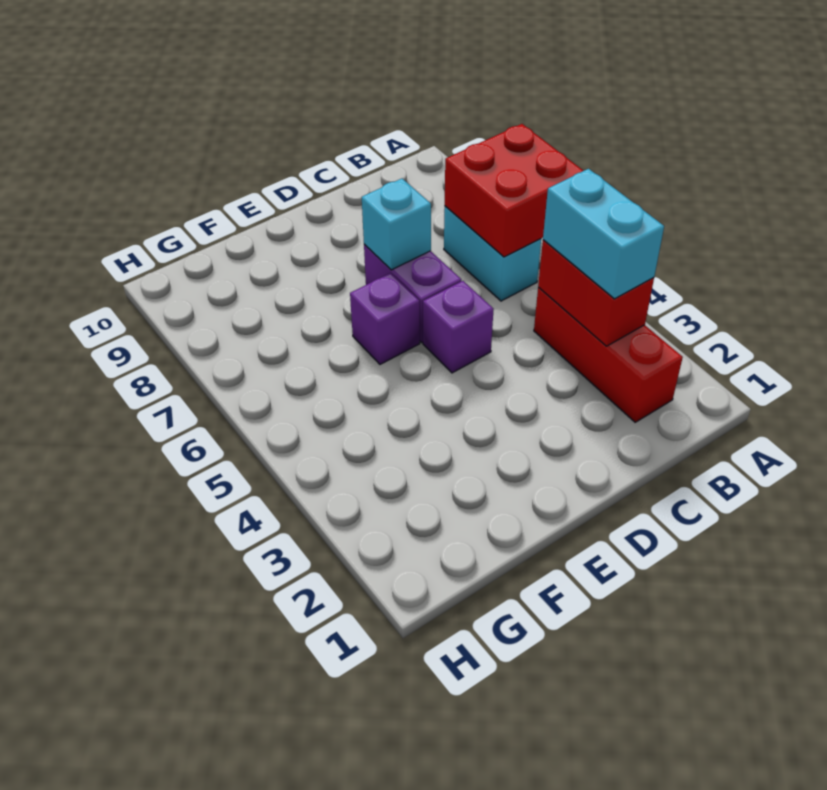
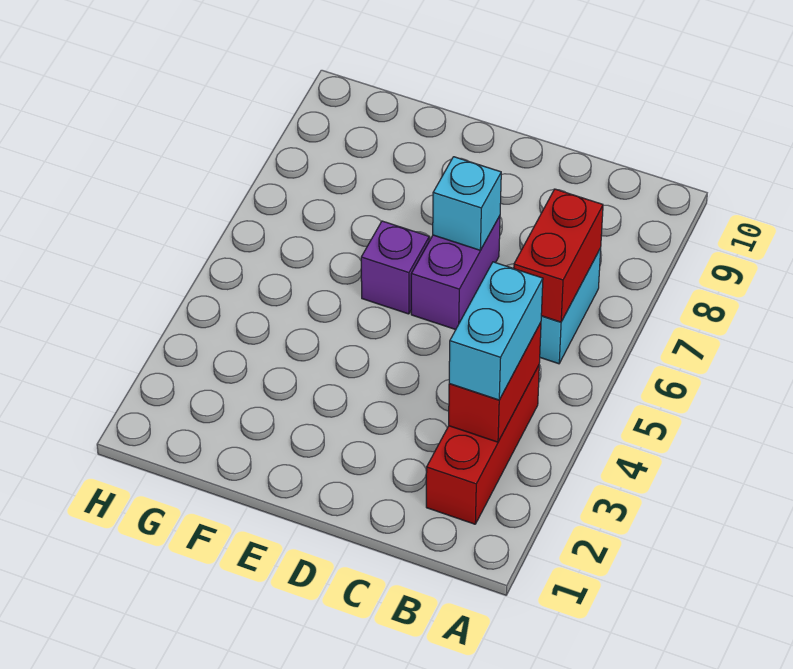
red brick A6:B7 level 2 -> red brick B6:B7 level 2
purple brick D5 level 1 -> none

